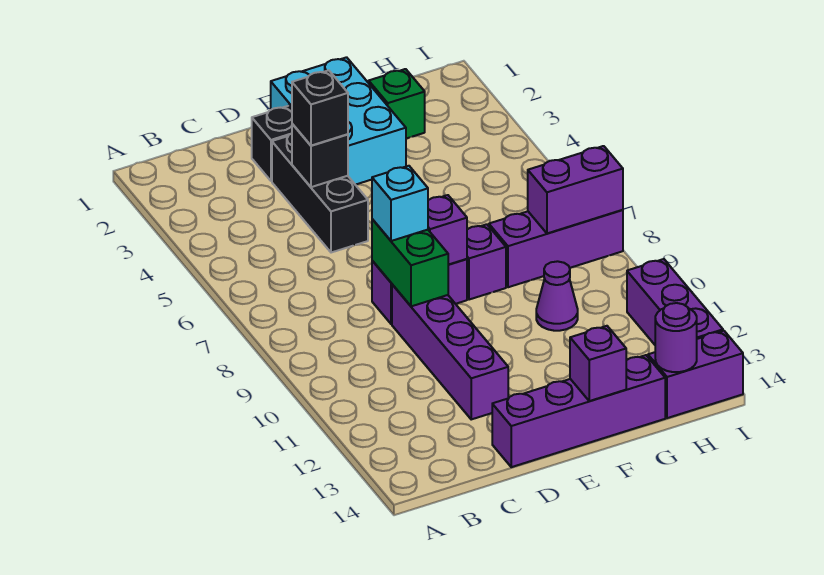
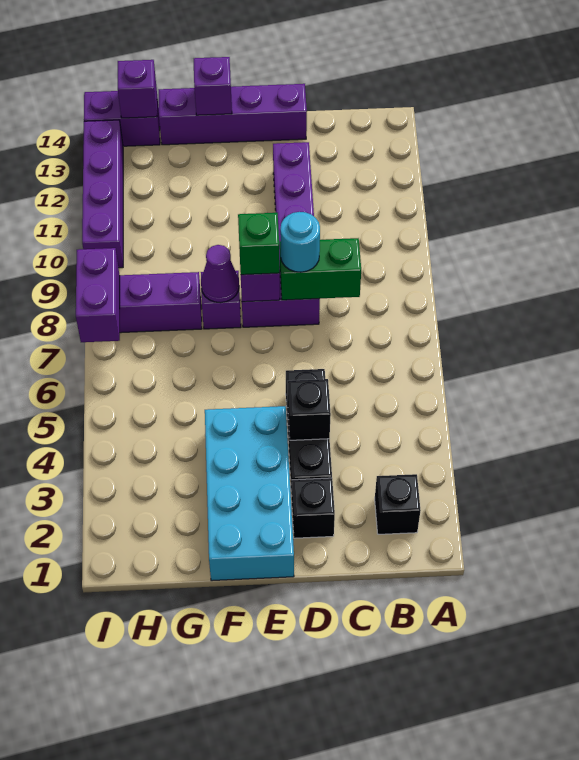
black brick D4 level 3 -> black brick B2 level 1
green brick D8:D9 level 2 -> green brick C8:D8 level 2
cyan brick D8 level 3 -> cyan round brick D8 level 3
cyan brick E1:F3 level 1 -> cyan brick E1:F4 level 1
green brick G2 level 1 -> green brick E8 level 3
purple cone G10 level 1 -> purple cone F8 level 2
purple brick H8:I8 level 2 -> purple brick I7:I8 level 2
purple round brick H14 level 2 -> purple brick H14 level 2
purple brick I11:I13 level 1 -> purple brick I10:I13 level 1

